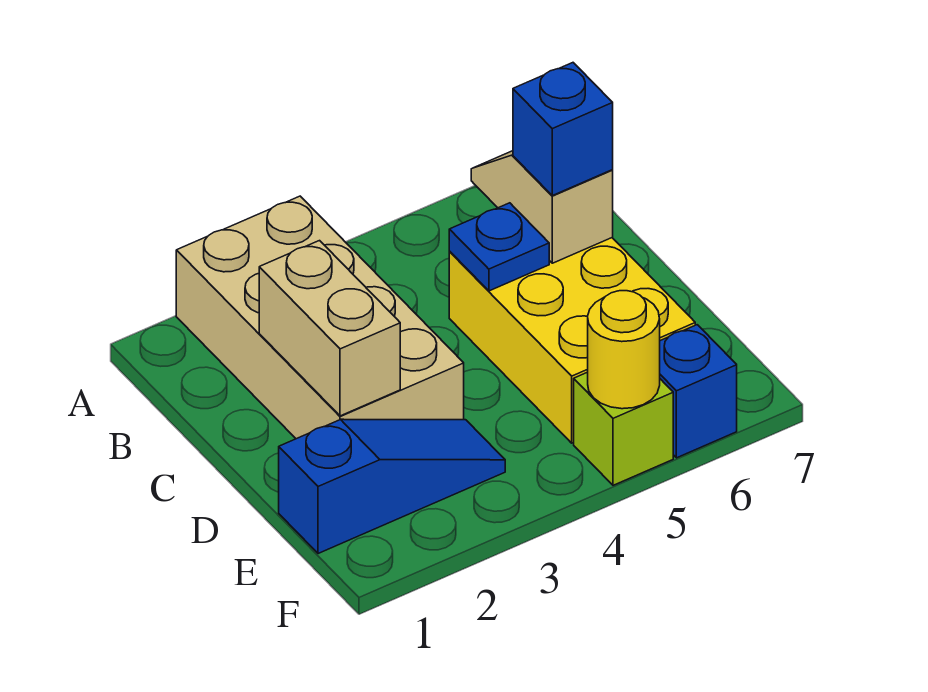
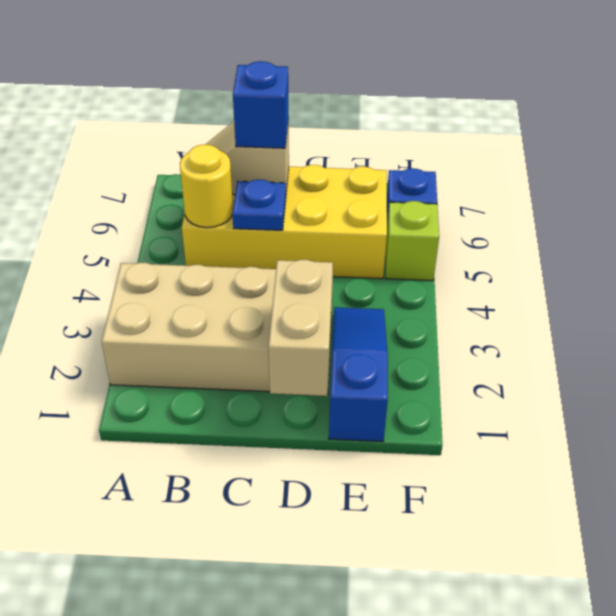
tan brick C2:D2 level 2 -> tan brick D1:D2 level 2
yellow brick C5:E6 level 1 -> yellow brick B5:E6 level 1
yellow round brick F5 level 2 -> yellow round brick B5 level 2

